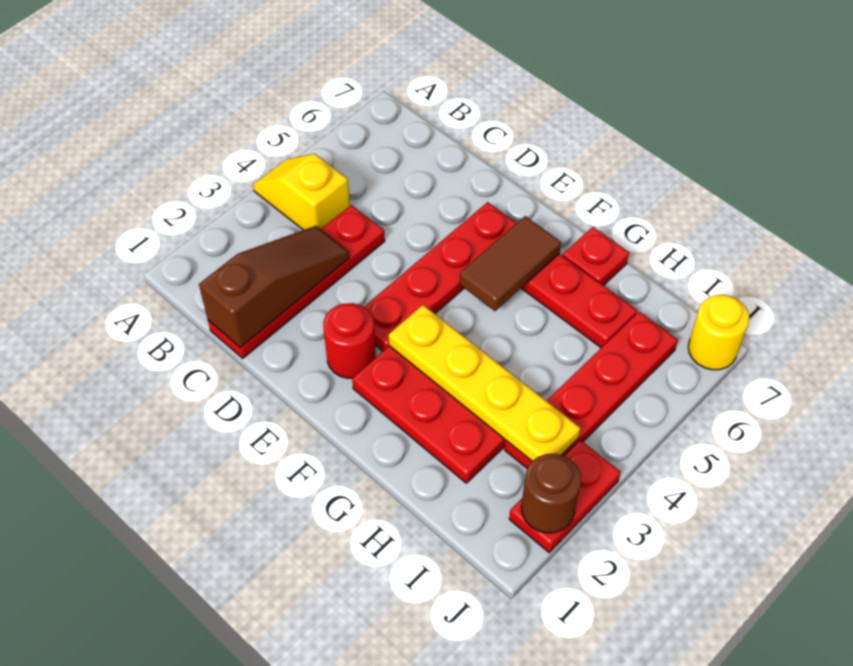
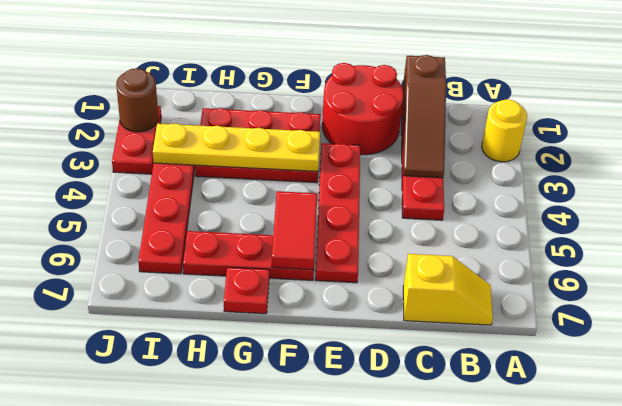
yellow slope A4:B4 level 1 top B -> yellow slope B7:C7 level 1 top C
red round brick E2 level 1 -> red round brick D1:E2 level 1
brown tile F5:F6 level 2 -> red tile F5:F6 level 2
yellow round brick J7 level 1 -> yellow round brick A2 level 1

